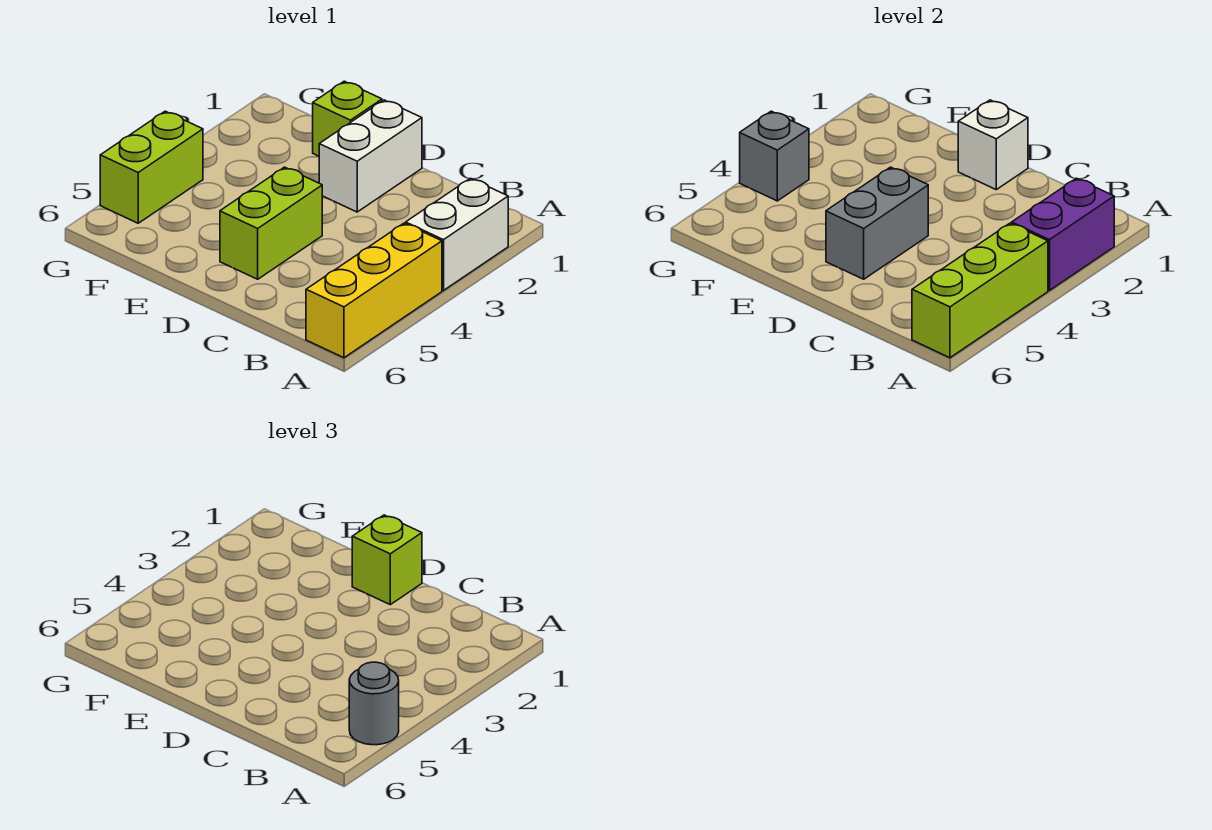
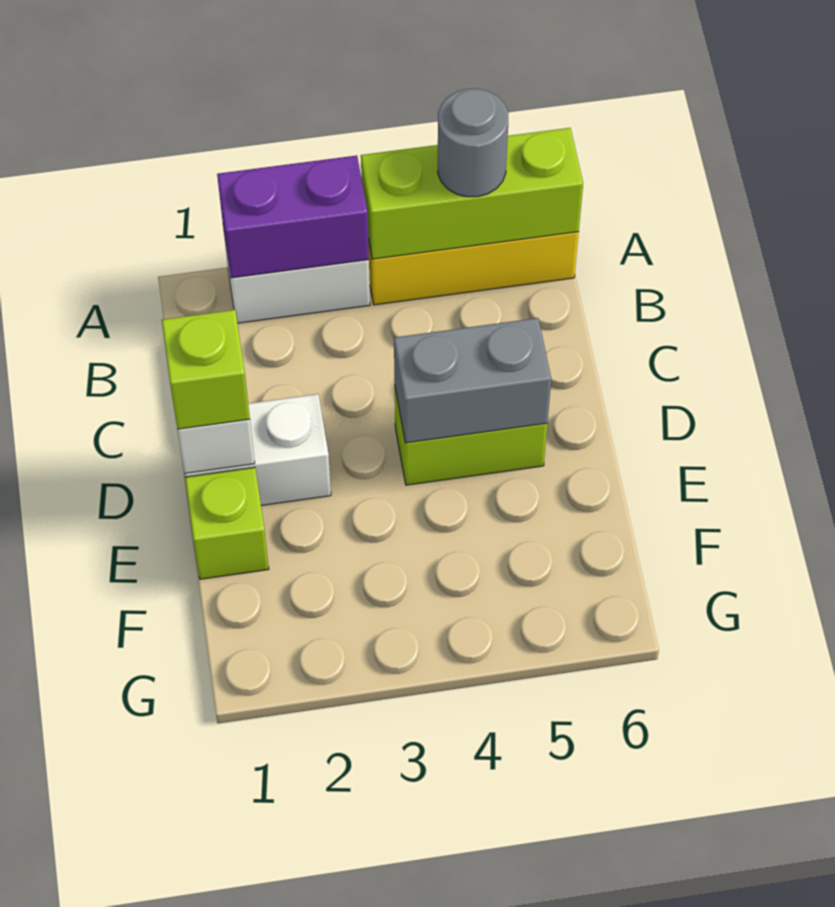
lime brick G4:G5 level 1 -> none
grey brick G4 level 2 -> none

